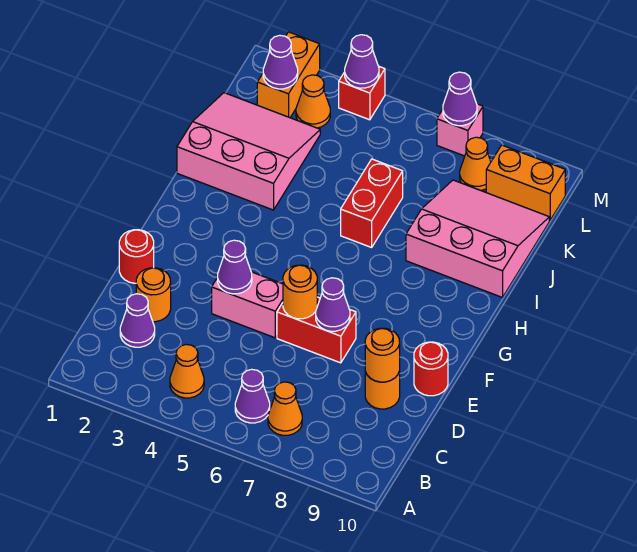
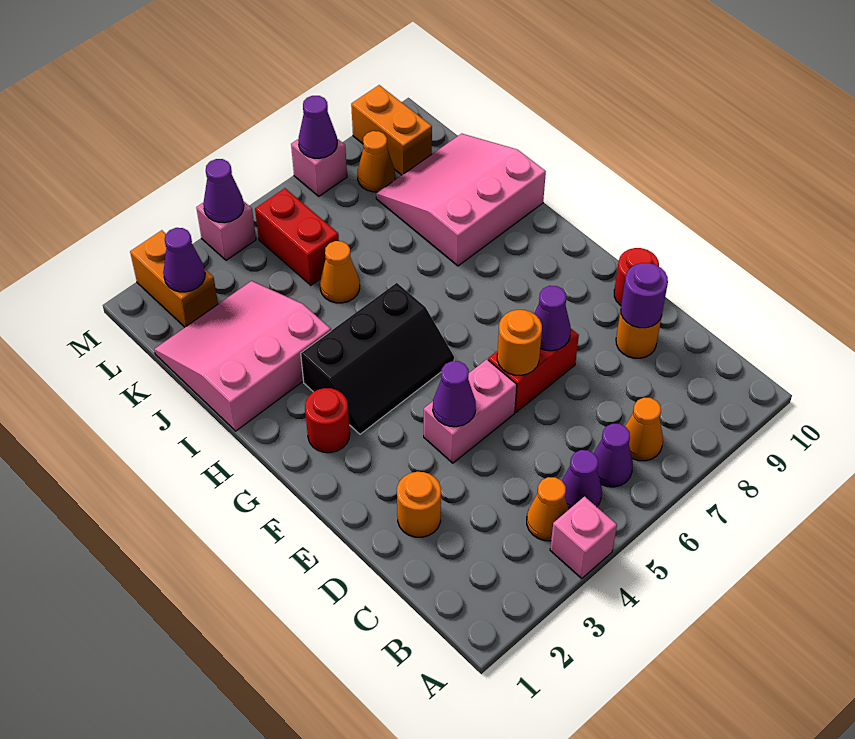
none -> pink brick A4 level 1
purple cone C2 level 1 -> purple cone B5 level 1
orange round brick D9 level 2 -> purple round brick D9 level 2
red round brick E1 level 1 -> red round brick G2 level 1
none -> black slope G3:H5 level 1 top H
red brick I6:J6 level 1 -> red brick K5:L5 level 1
orange cone L3 level 1 -> orange cone J5 level 1
orange brick L9:L10 level 1 -> orange brick L9:M9 level 1
red brick M4 level 1 -> pink brick M4 level 1

